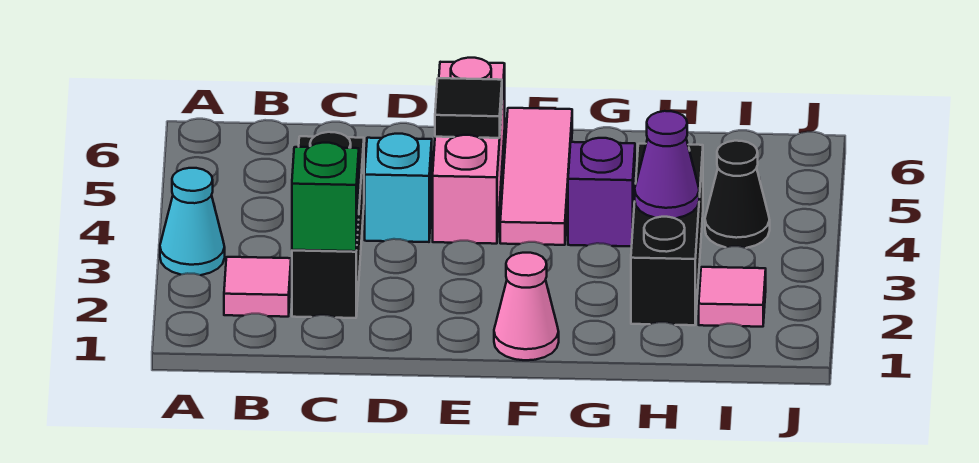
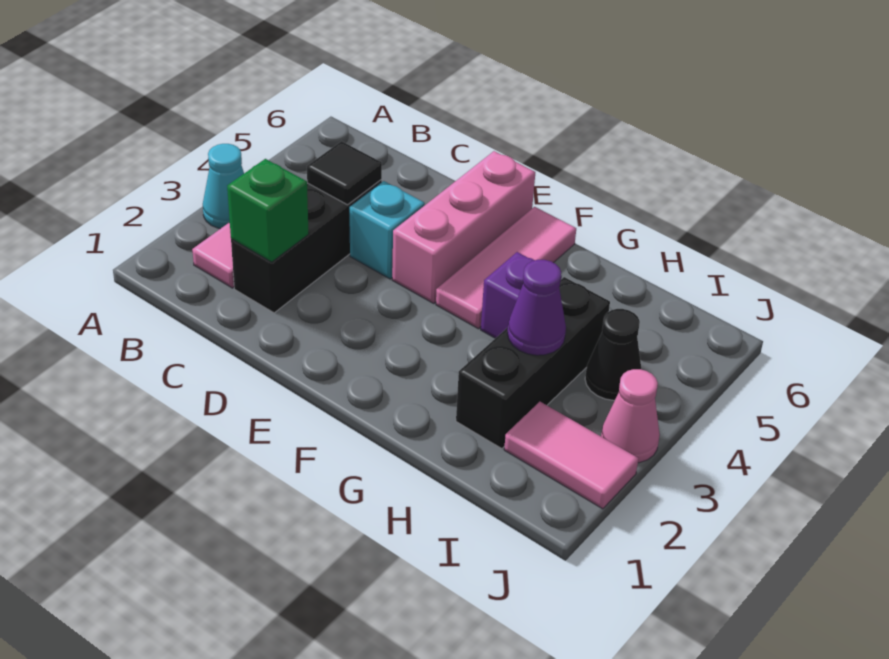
black tile E5 level 2 -> black tile C4 level 2
pink cone F1 level 1 -> pink cone J3 level 1
pink tile I2 level 1 -> pink tile I2:J2 level 1

